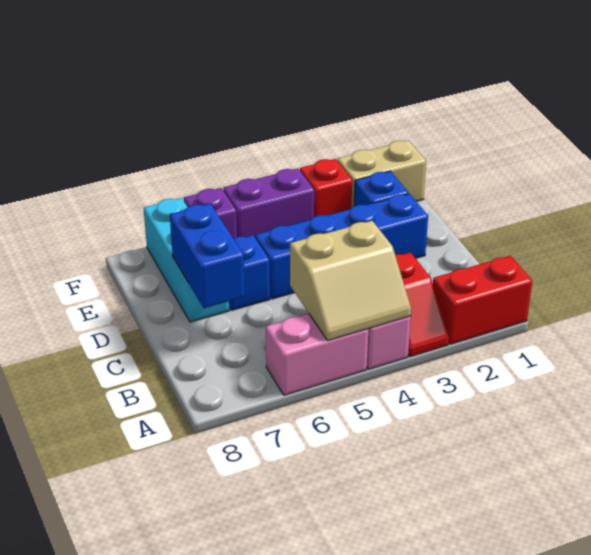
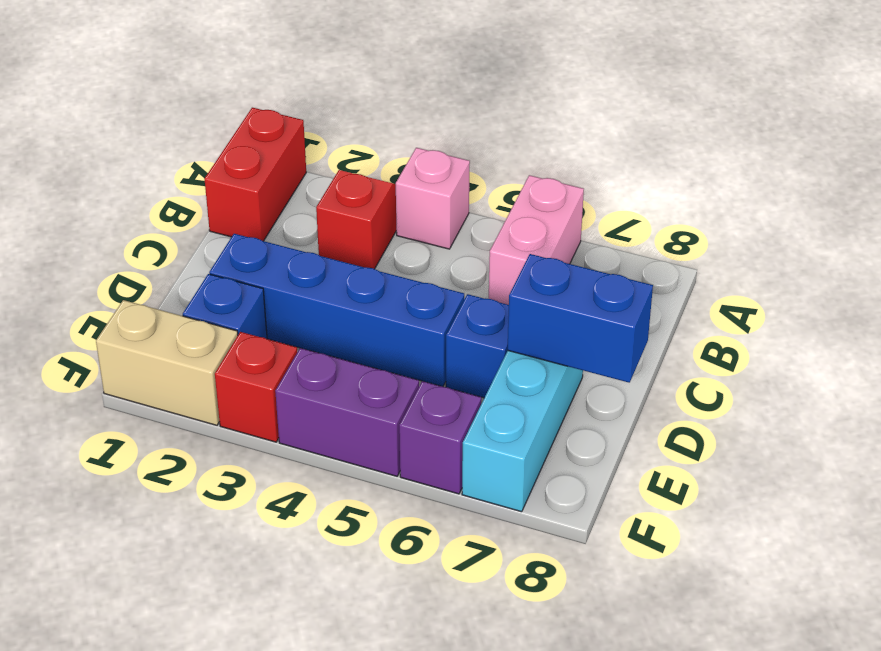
red brick A1:A2 level 1 -> red brick A1:B1 level 1
tan slope A4:B5 level 2 top B -> none
pink brick A5:A6 level 1 -> pink brick A6:B6 level 1
blue brick C7:D7 level 2 -> blue brick D7:D8 level 2

